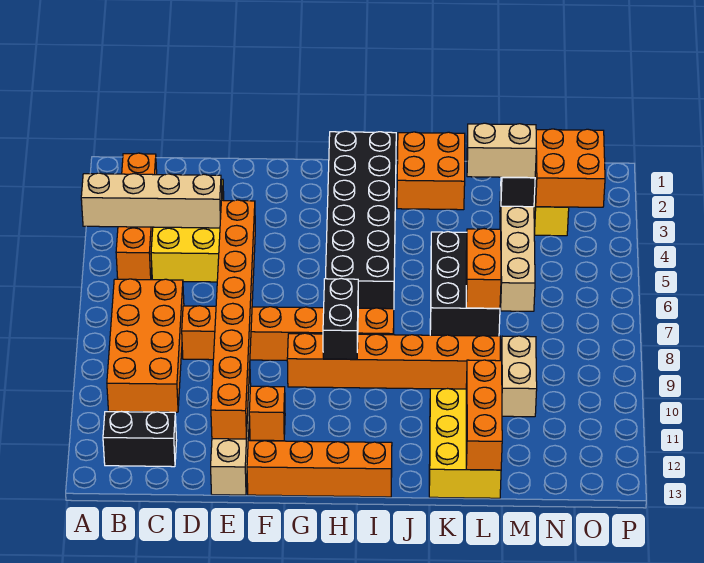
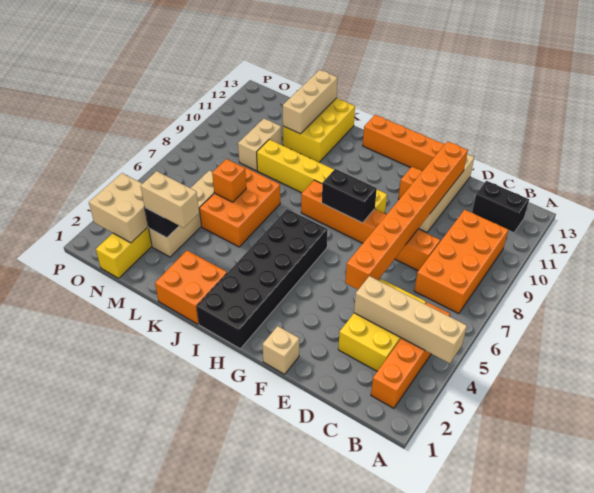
none -> tan brick F1 level 1
orange brick G9:L9 level 1 -> yellow brick G9:L9 level 1
black brick H8:H9 level 2 -> black brick G8:H8 level 2
black brick K5:L7 level 1 -> orange brick K5:L7 level 1
orange brick L6:L7 level 2 -> orange brick L6 level 2
orange brick L11:L13 level 2 -> tan brick L11:L13 level 2
orange brick N2:O3 level 2 -> tan brick N2:O3 level 2

